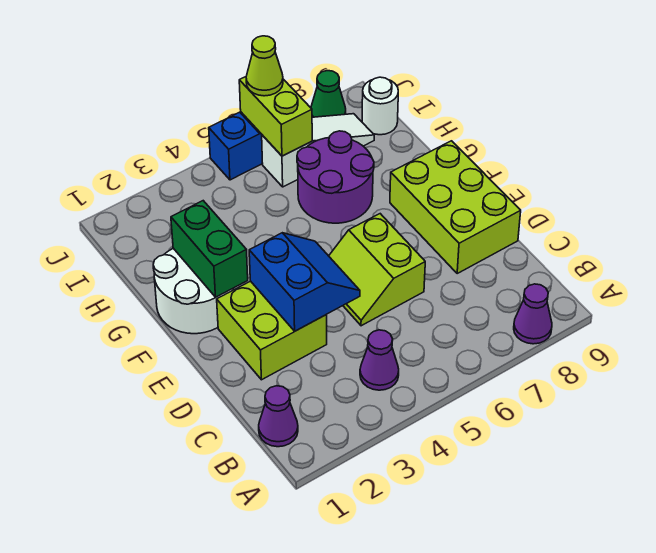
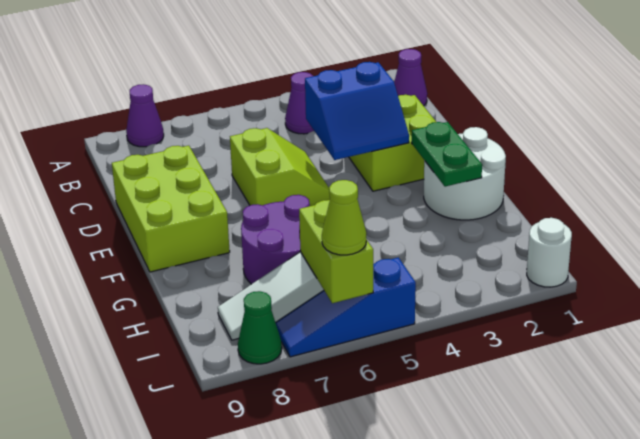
blue slope D3:E4 level 2 top 3 -> blue slope D3:E4 level 2 top D
green brick F2:G2 level 2 -> green plate F2:G2 level 2
white round brick I9 level 1 -> white round brick J1 level 1

